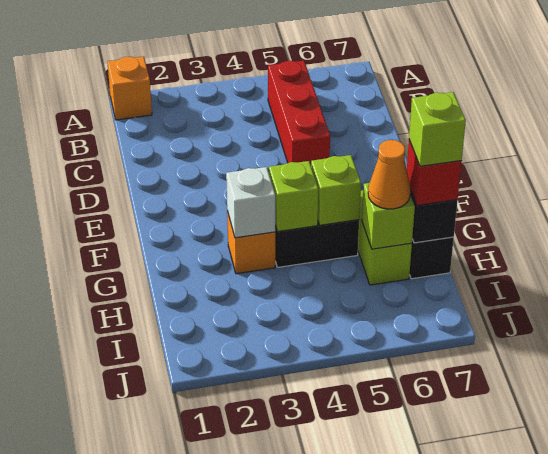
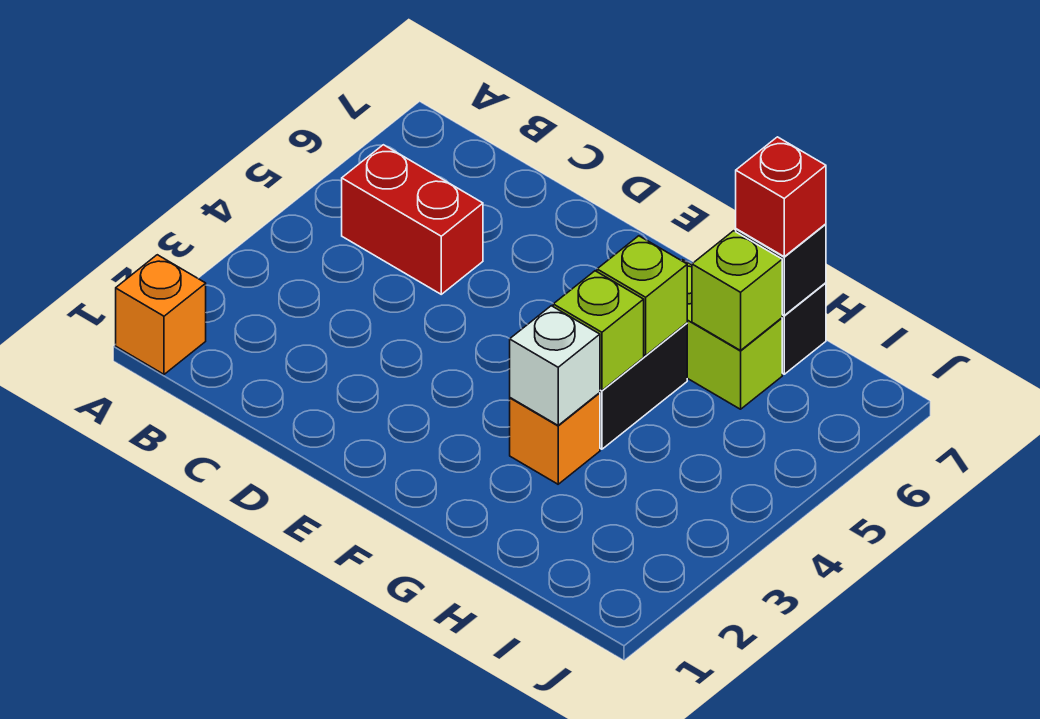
red brick B5:D5 level 1 -> red brick B5:C5 level 1
orange cone H6 level 3 -> none
lime brick H7 level 4 -> none

